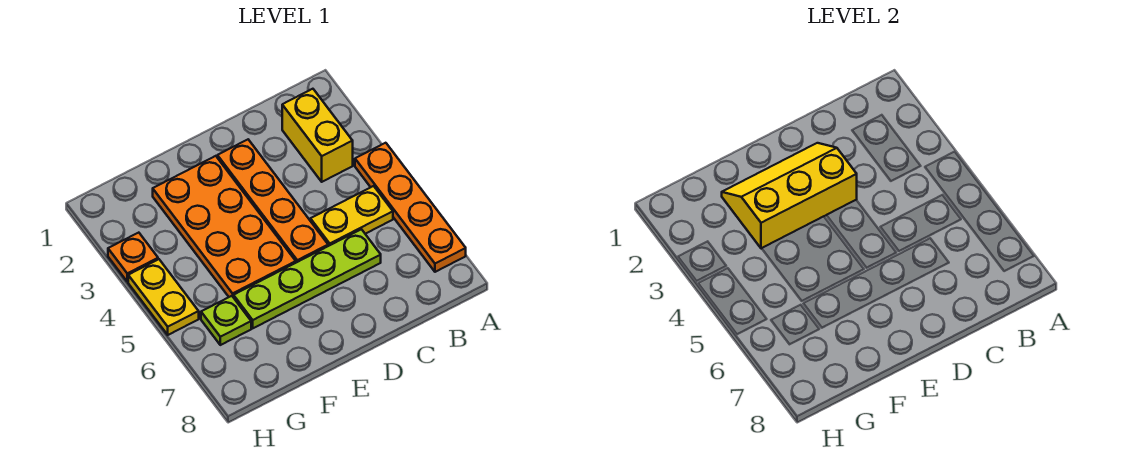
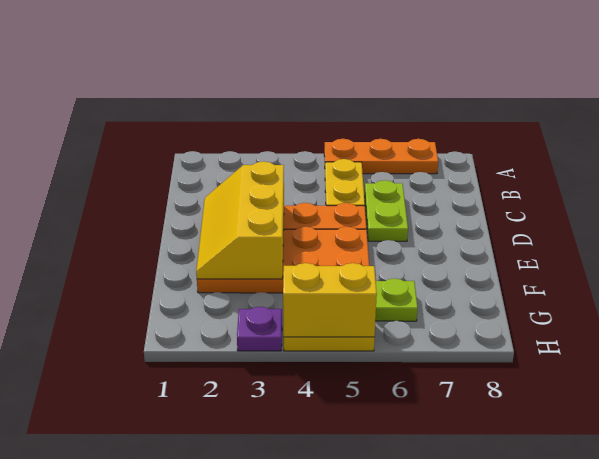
orange plate A4:A7 level 1 -> orange plate A5:A7 level 1
yellow brick B2:B3 level 1 -> yellow brick H4:H5 level 2
lime plate C6:F6 level 1 -> lime plate C6:D6 level 1
orange plate H3 level 1 -> purple plate H3 level 1

